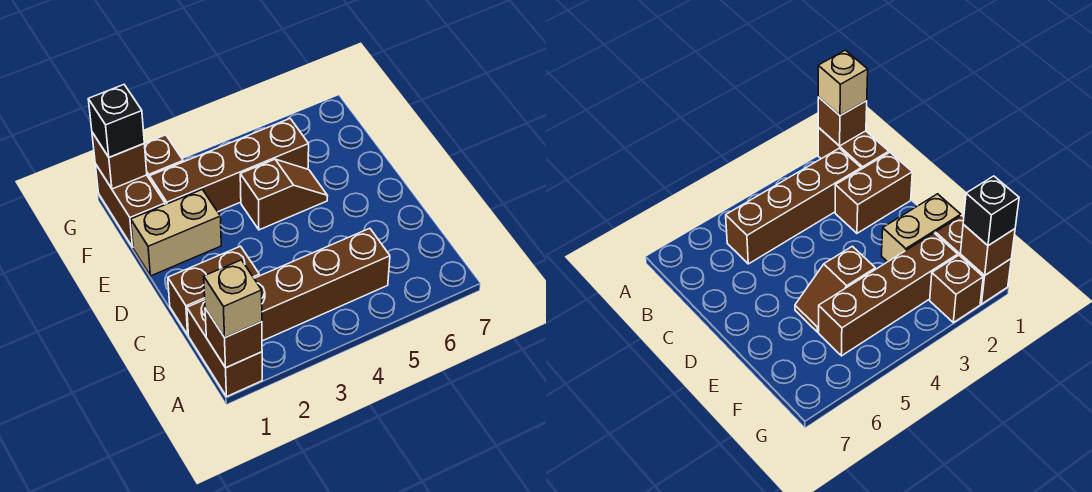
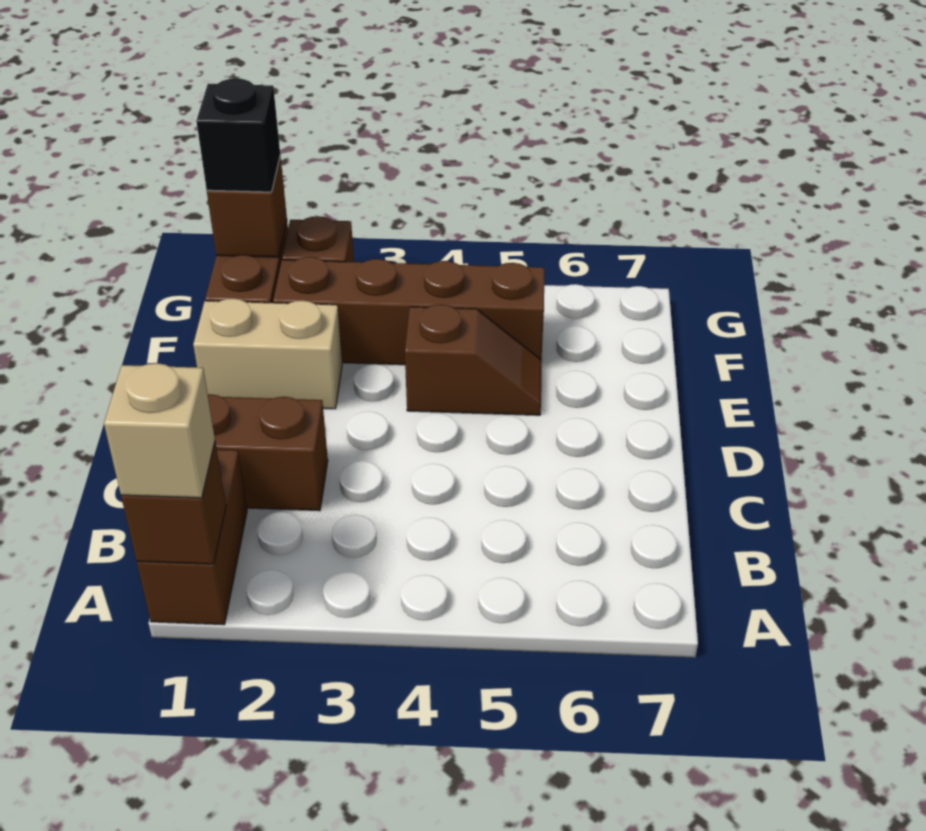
brown brick B2:B5 level 1 -> none

